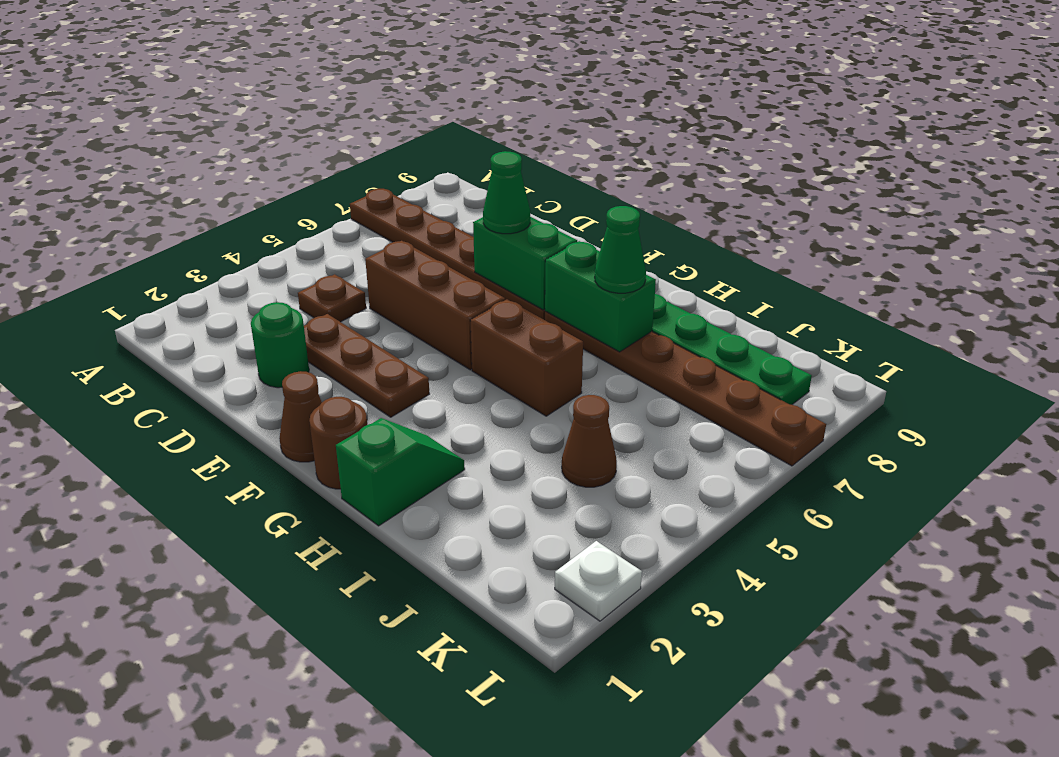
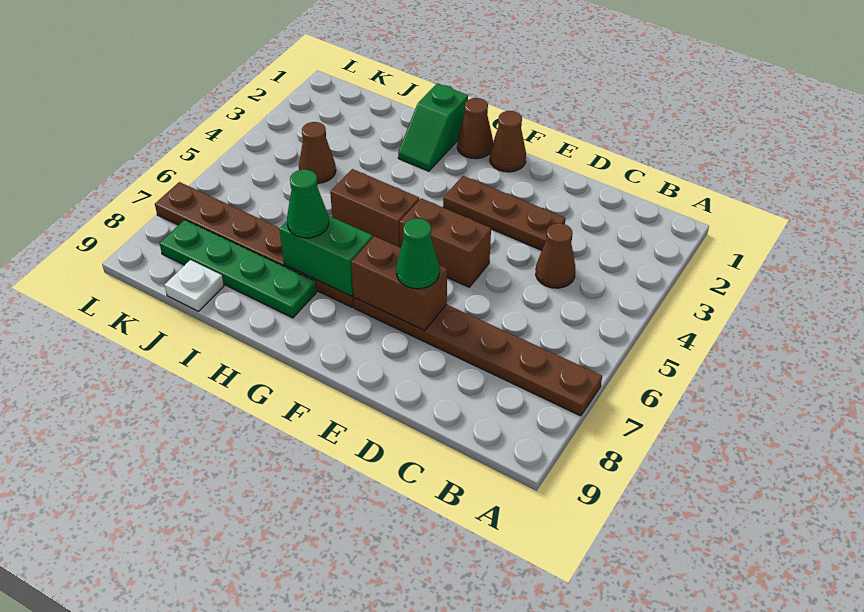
brown plate C4 level 1 -> brown cone C4 level 1
green round brick D2 level 1 -> none
brown brick D5:F5 level 1 -> brown brick E5:F5 level 1
green brick E7:F7 level 2 -> brown brick E7:F7 level 2
brown round brick G1 level 1 -> brown cone G1 level 1
white plate L2 level 1 -> white plate J9 level 1

